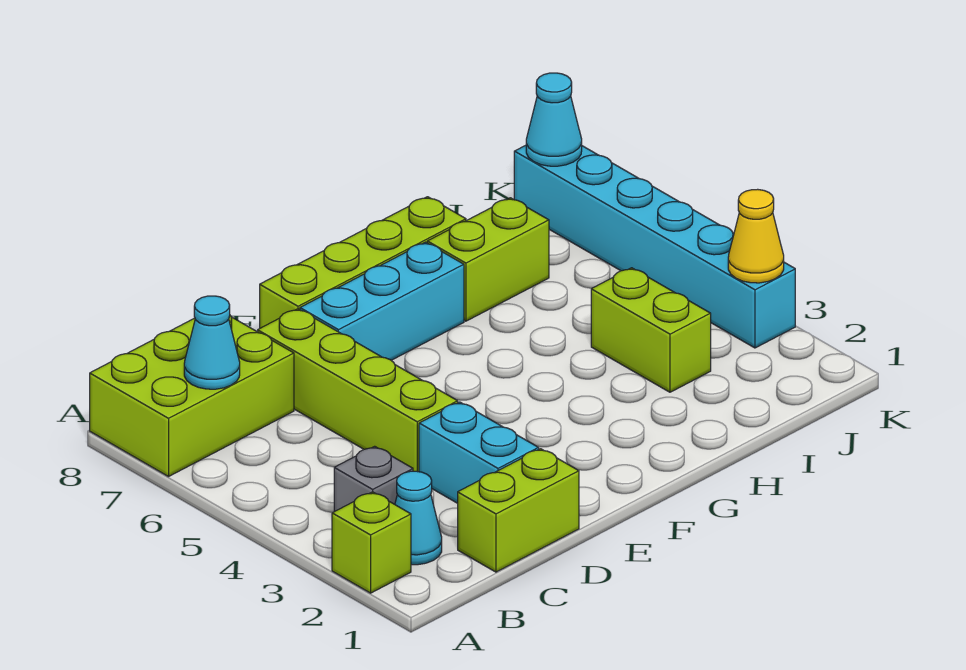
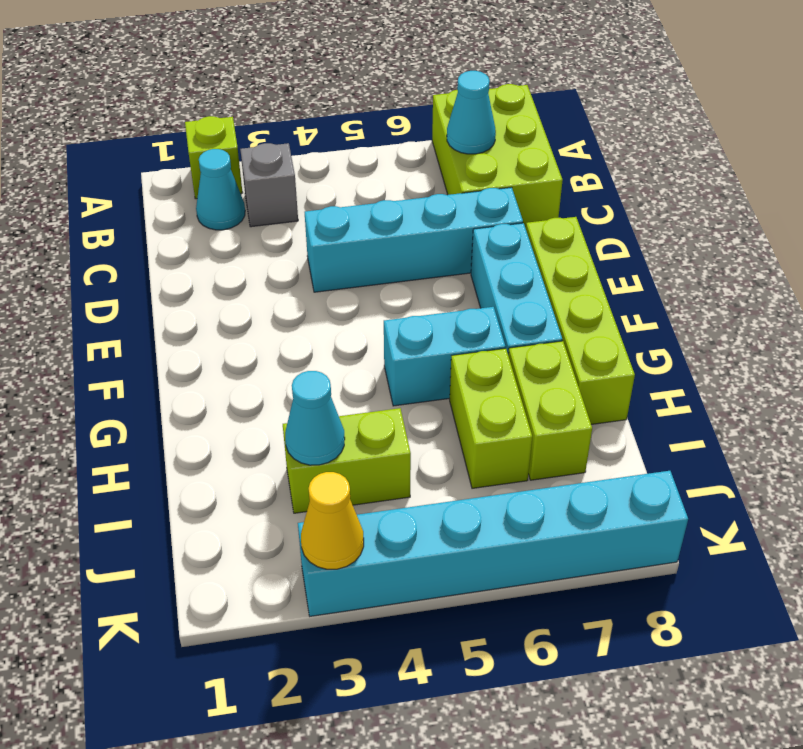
lime brick C1:D1 level 1 -> lime brick H6:I6 level 1
cyan brick D2:D3 level 1 -> cyan brick G5:G6 level 1
lime brick D4:D7 level 1 -> cyan brick D4:D7 level 1
cyan cone K8 level 2 -> cyan cone I3 level 2

